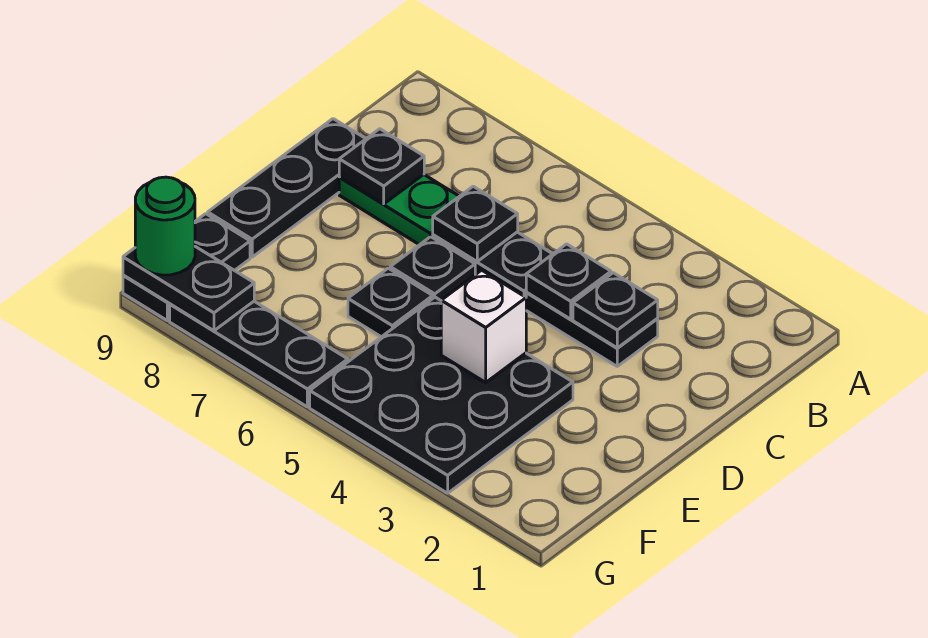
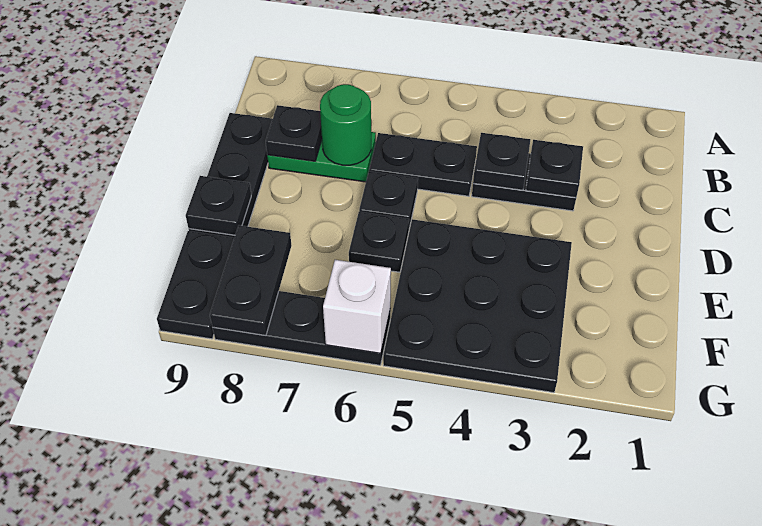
black plate C6 level 2 -> black plate E9 level 2
white brick E4 level 2 -> white brick G6 level 2
black plate G8:G9 level 2 -> black plate F8:G8 level 2
green round brick G9 level 3 -> green round brick C7 level 2

